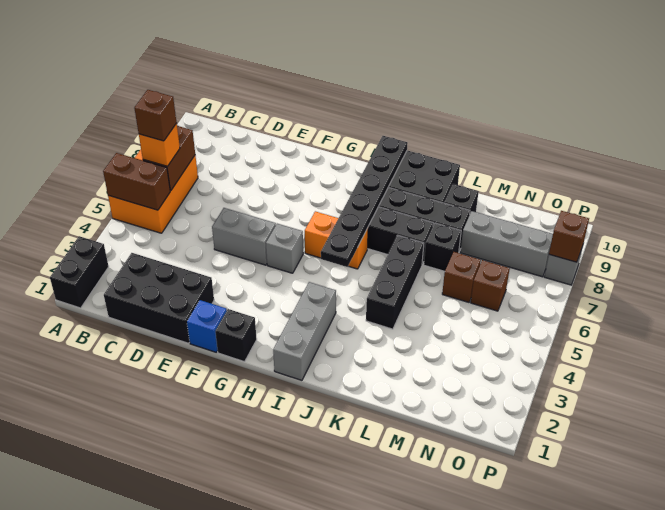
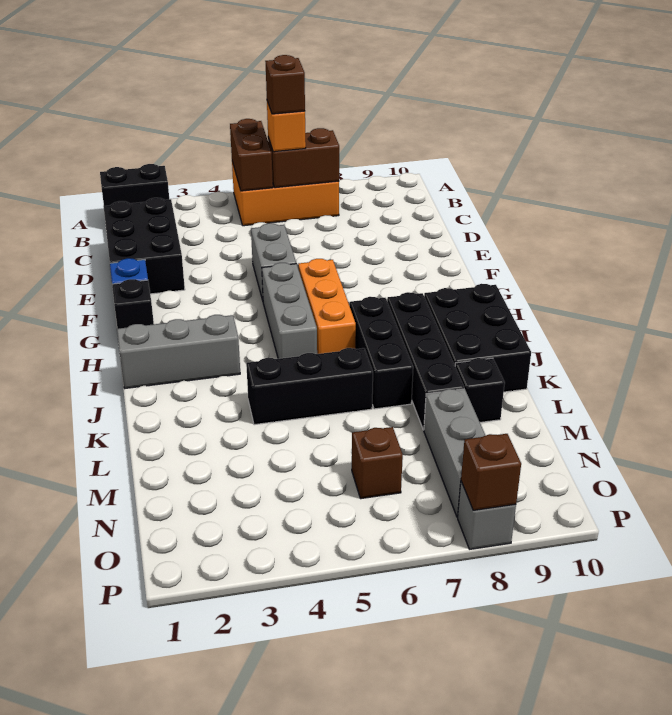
grey brick G5 level 1 -> grey brick G5:I5 level 1
orange brick H6:I6 level 1 -> orange brick G6:I6 level 1
black plate I5:I10 level 2 -> none
black brick L7 level 1 -> none
brown brick M6 level 1 -> none

